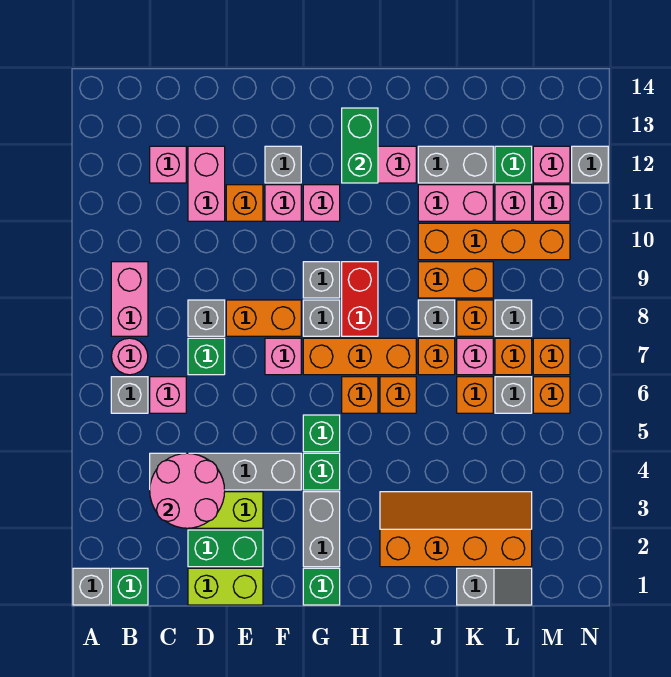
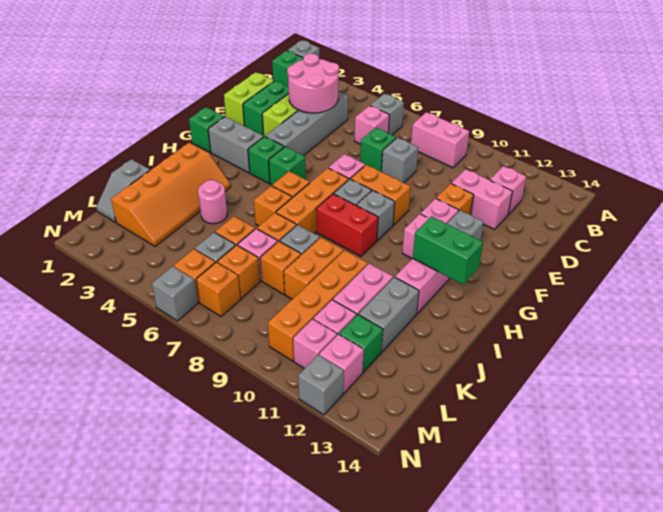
pink round brick B7 level 1 -> pink round brick J4 level 1
orange brick E8:F8 level 1 -> orange brick F8:F9 level 1
grey brick L8 level 1 -> grey brick N6 level 1

